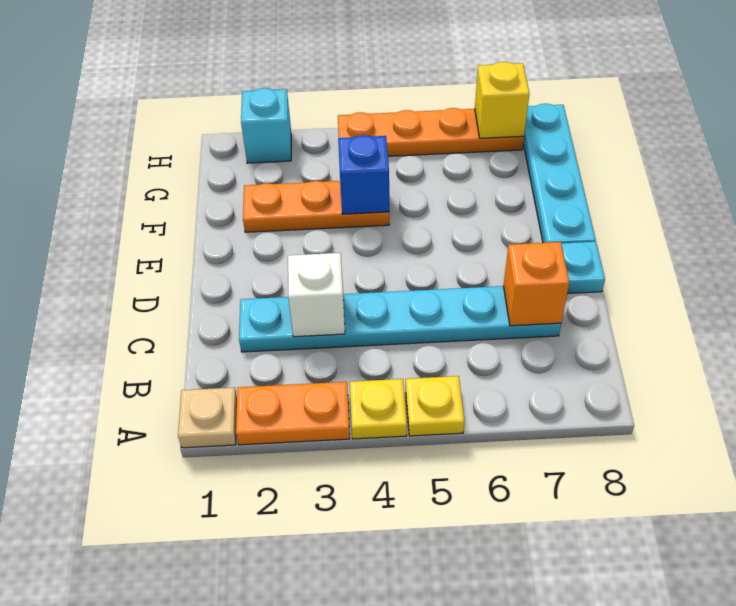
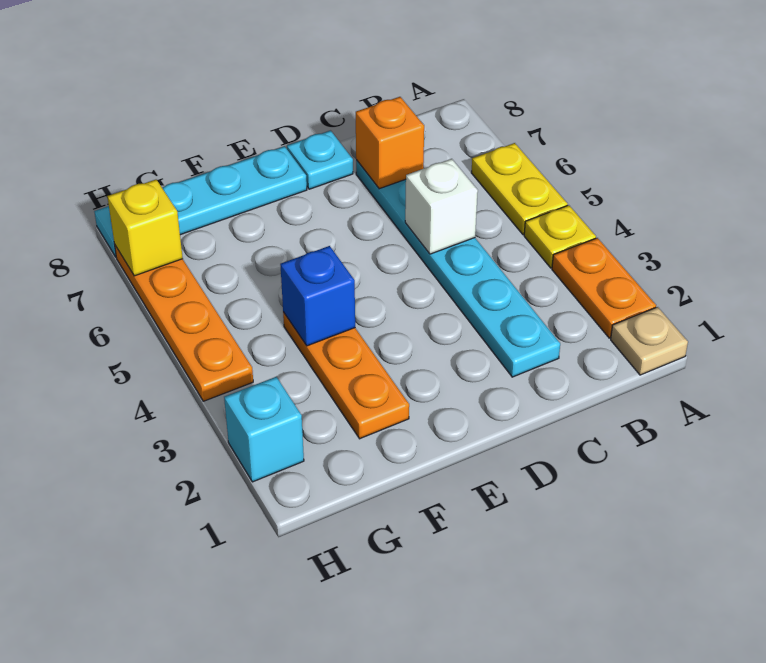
yellow plate A5 level 1 -> yellow plate A5:A6 level 1
white brick C3 level 2 -> white brick C5 level 2

